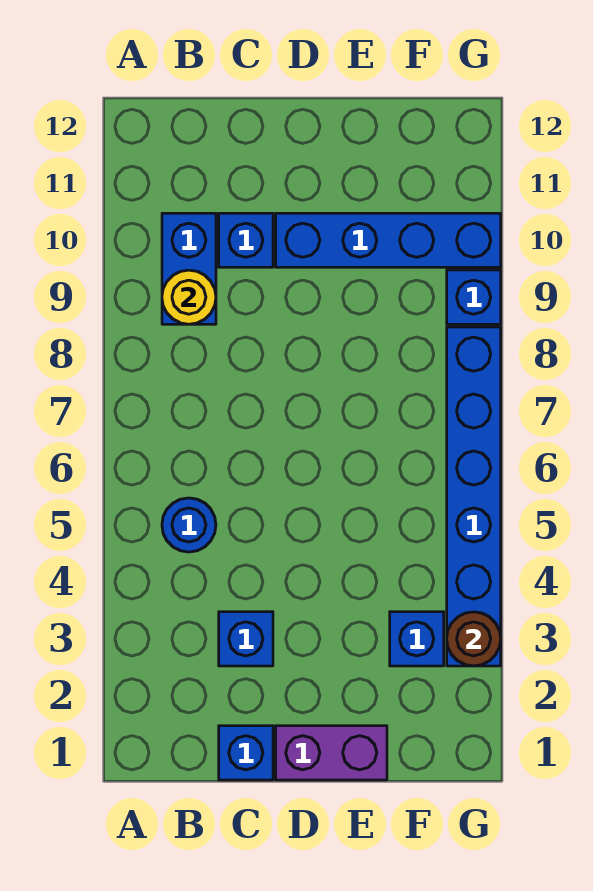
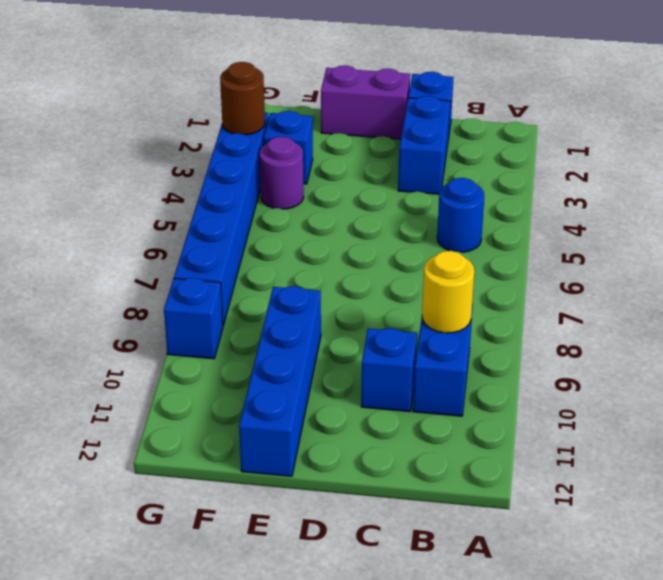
blue brick C3 level 1 -> blue brick C2:C3 level 1
blue brick D10:G10 level 1 -> blue brick E9:E12 level 1
none -> purple round brick F4 level 1

